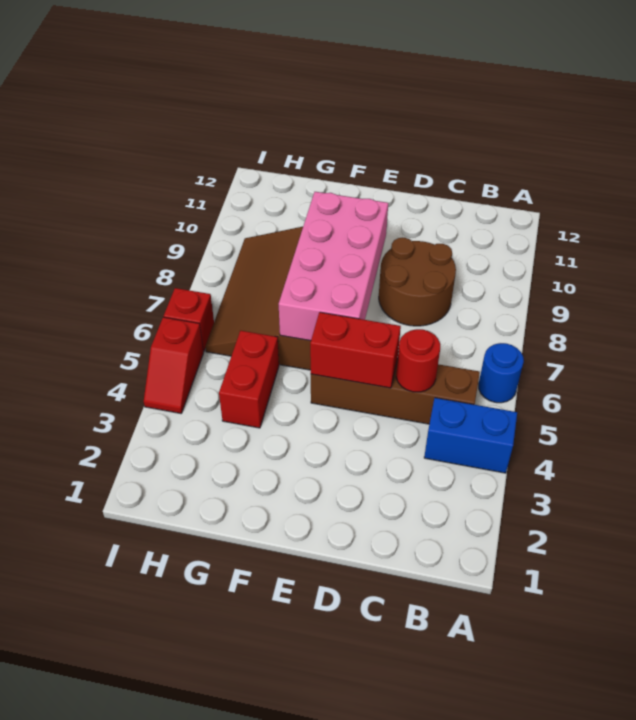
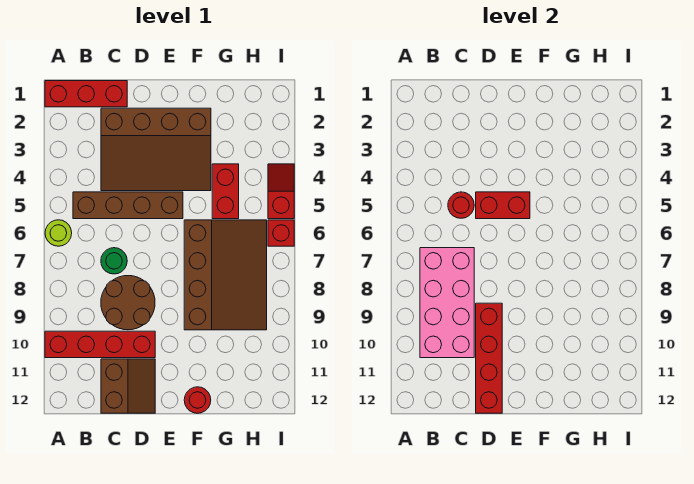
none -> red brick A1:C1 level 1
blue brick A4:B4 level 1 -> none
blue round brick A6 level 1 -> lime round brick A6 level 1
none -> red brick A10:D10 level 1
none -> brown slope C2:F4 level 1 top 2
none -> green round brick C7 level 1
none -> brown slope C11:D12 level 1 top C
none -> red brick D9:D12 level 2
pink brick E6:F9 level 2 -> pink brick B7:C10 level 2
none -> red round brick F12 level 1

